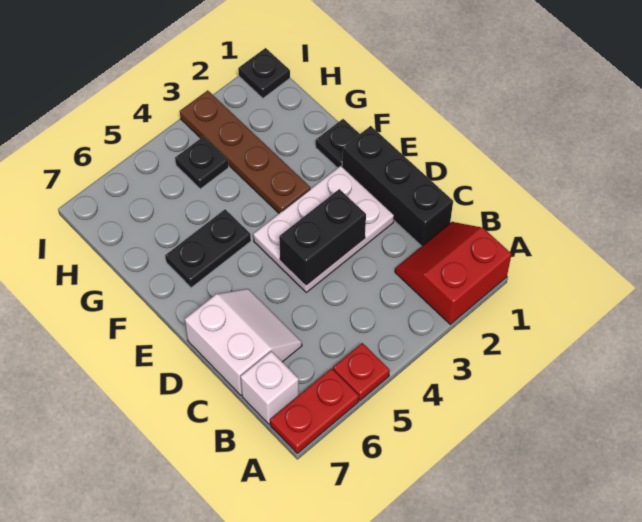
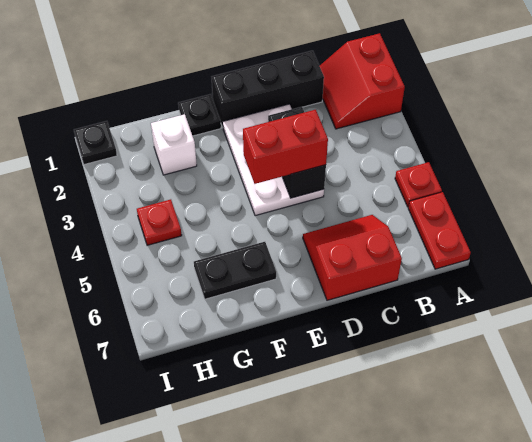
white brick B7 level 1 -> white brick G2 level 1
white slope C6:D7 level 1 top 7 -> red slope C6:D7 level 1 top 7
none -> red brick D4:E4 level 3
brown plate F3:I3 level 1 -> none
black plate F5:F6 level 1 -> black plate F6:G6 level 1
black plate H4 level 1 -> red plate H4 level 1

